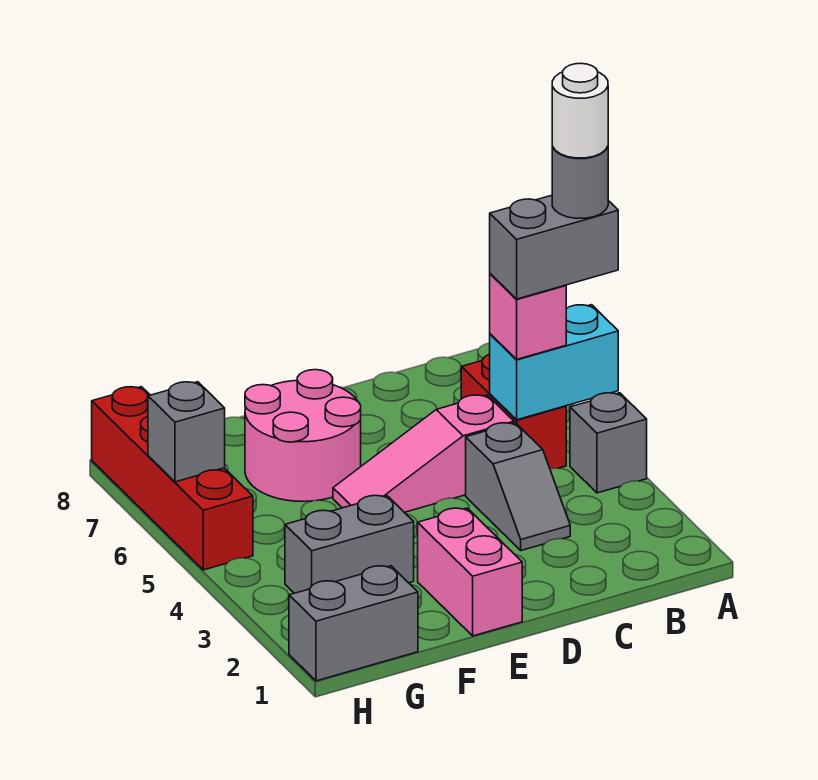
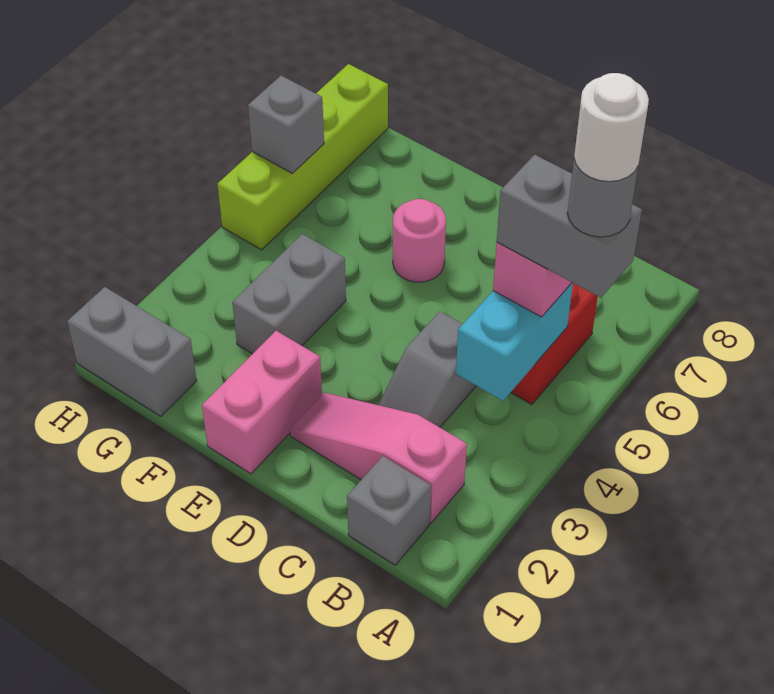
grey brick A4 level 1 -> grey brick B1 level 1
cyan brick A5:B5 level 2 -> cyan brick B4:B5 level 2
pink slope C5:E5 level 1 top C -> pink slope B2:D2 level 1 top B
pink round brick E6:F7 level 1 -> pink round brick E6 level 1
grey brick F3:G3 level 1 -> grey brick F3:F4 level 1
red brick H5:H8 level 1 -> lime brick H5:H8 level 1

